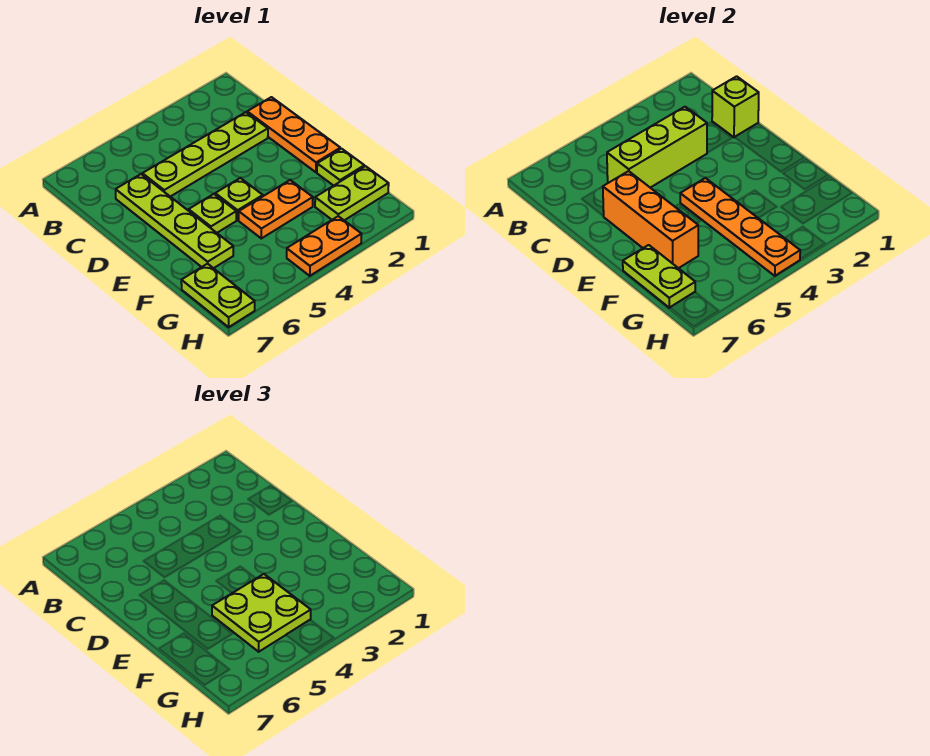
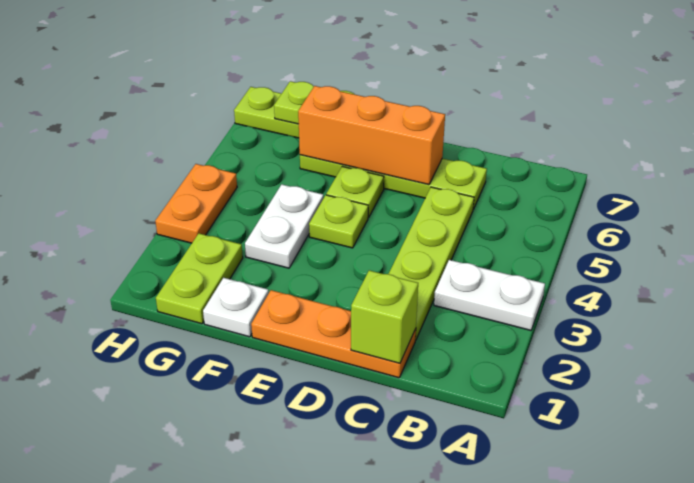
none -> white plate A3:B3 level 1
lime brick C3:C5 level 2 -> none
orange plate E4:H4 level 2 -> none
lime plate F1 level 1 -> white plate F1 level 1
orange plate F3:F4 level 1 -> white plate F3:F4 level 1
lime plate F4:G5 level 3 -> none

